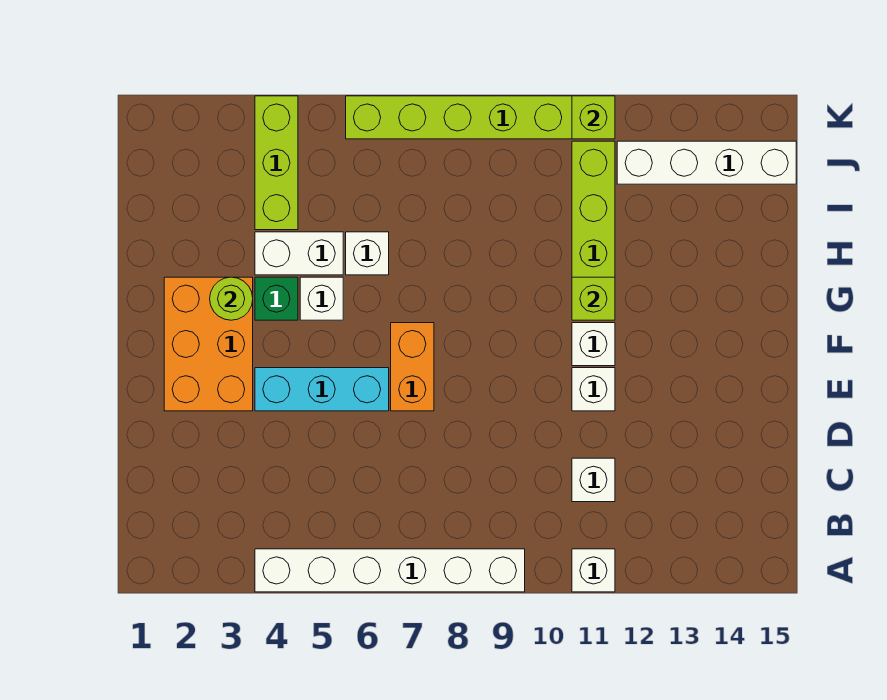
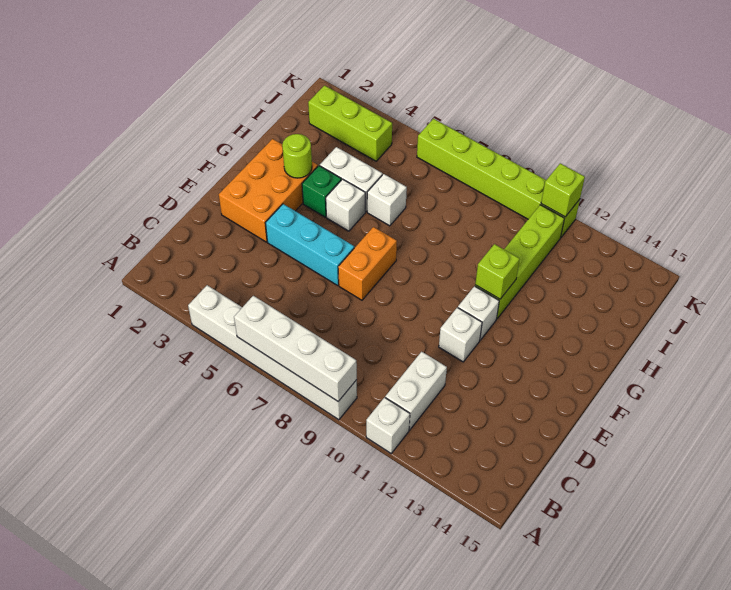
white brick C11 level 1 -> white brick B11:C11 level 1
lime brick I4:K4 level 1 -> lime brick J2:J4 level 1
white brick J12:J15 level 1 -> white brick A6:A9 level 2

